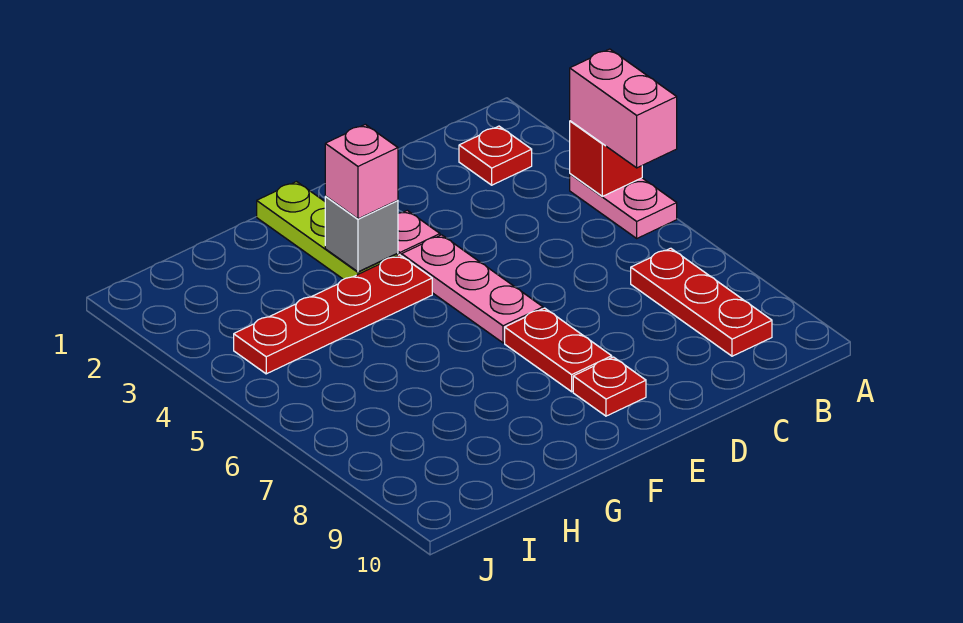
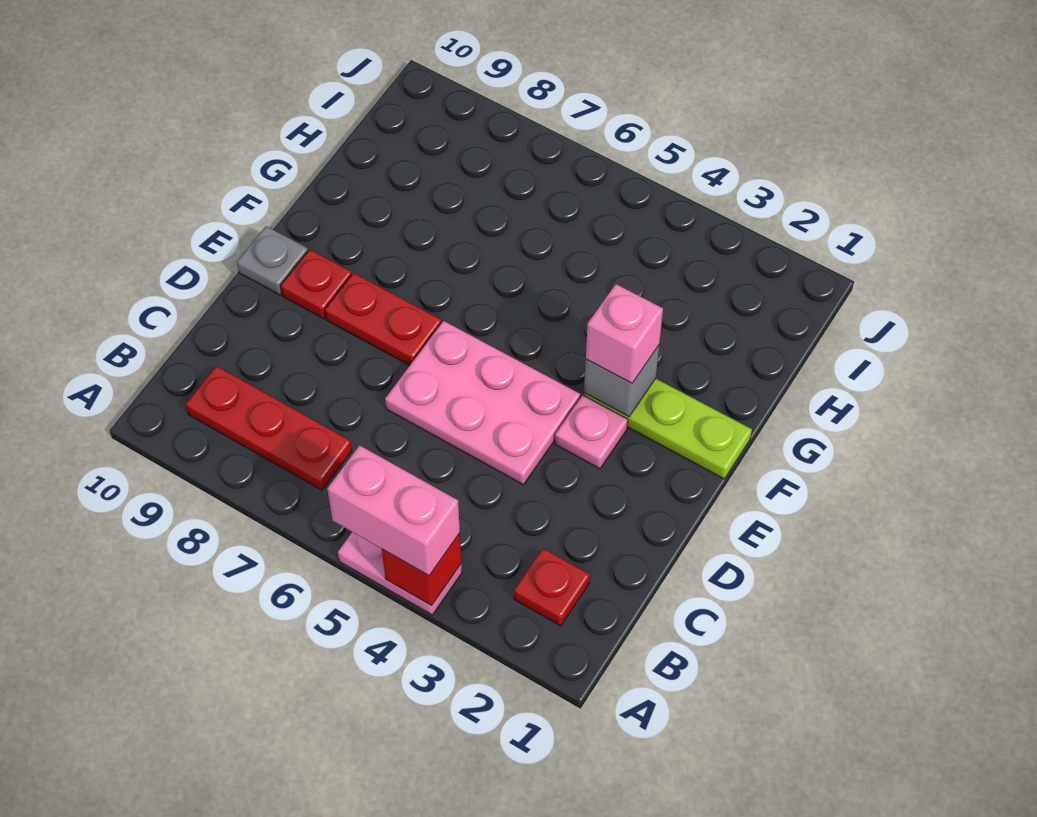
pink plate E4:E6 level 1 -> pink plate D4:E6 level 1
none -> grey plate E10 level 1
red plate F4:I4 level 1 -> none

